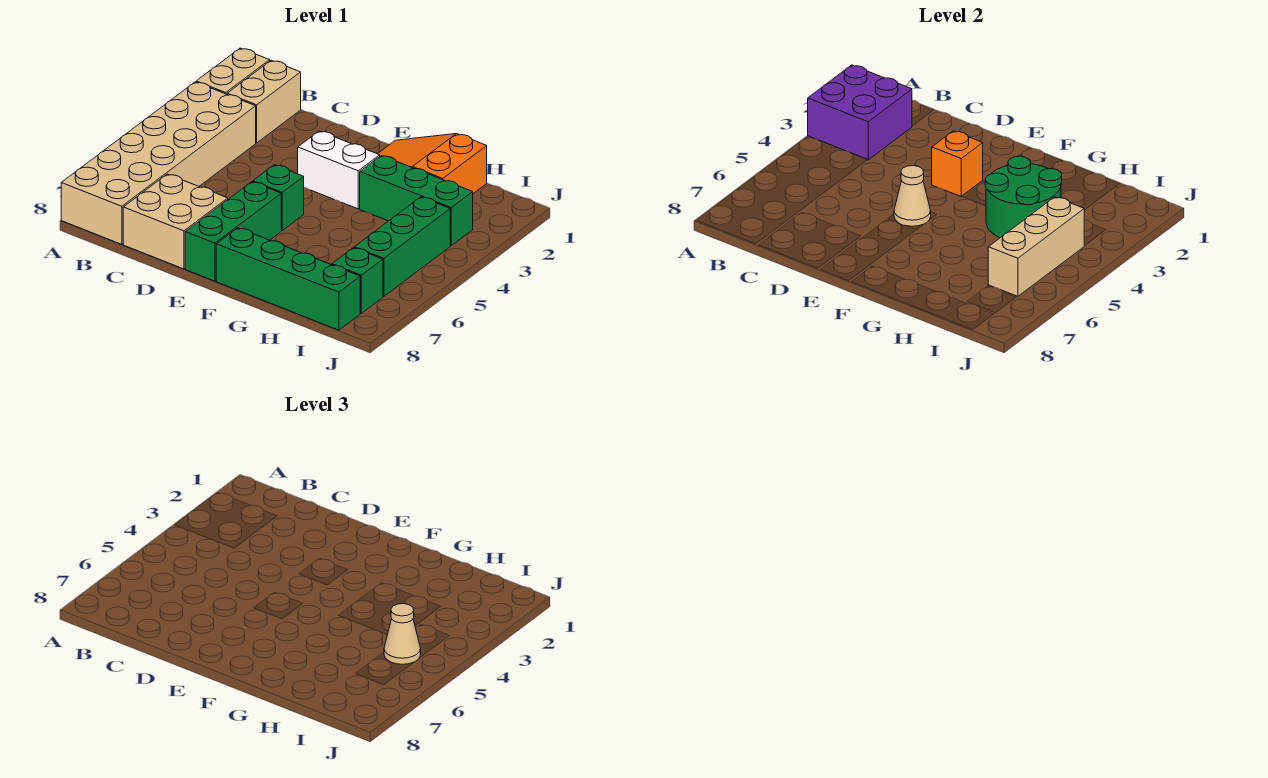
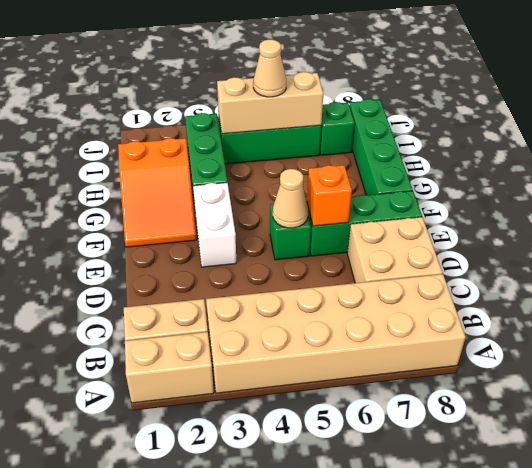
purple brick A2:B3 level 2 -> none
orange brick E3 level 2 -> orange brick E6 level 2
green round brick G3:H4 level 2 -> none

